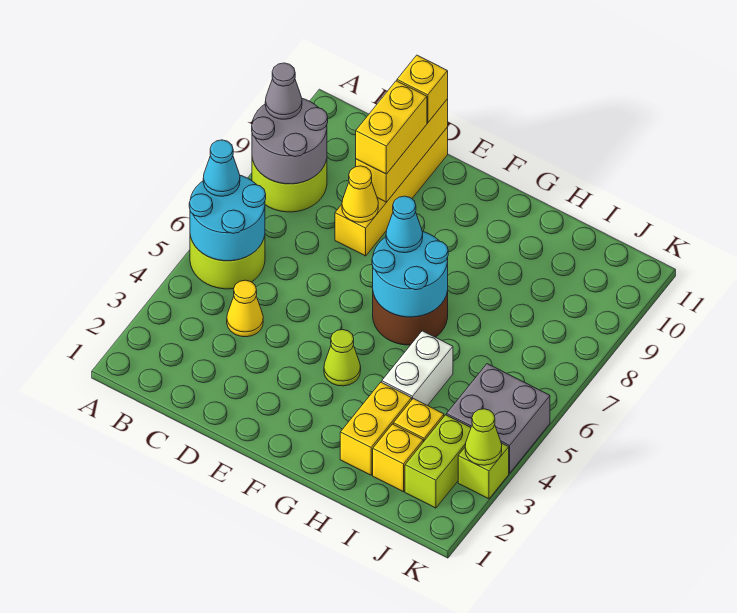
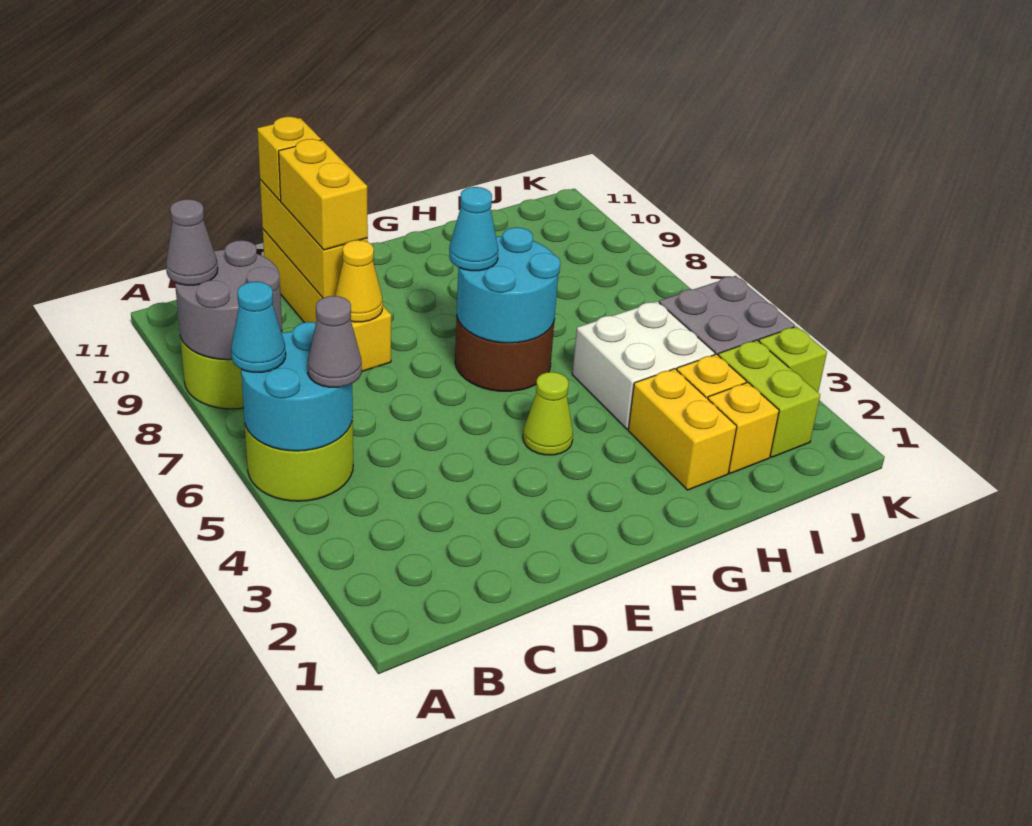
none -> grey cone B5 level 3
yellow cone C4 level 1 -> none
white brick H4:H5 level 1 -> white brick H4:I5 level 1
lime cone K3 level 2 -> none

